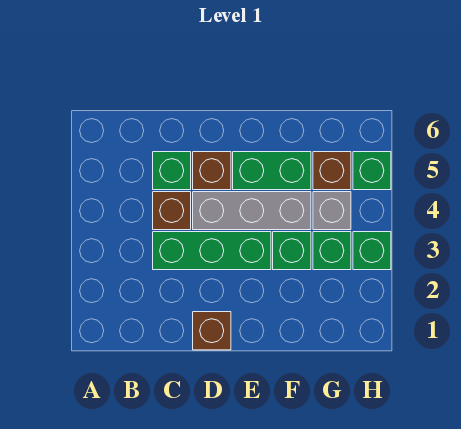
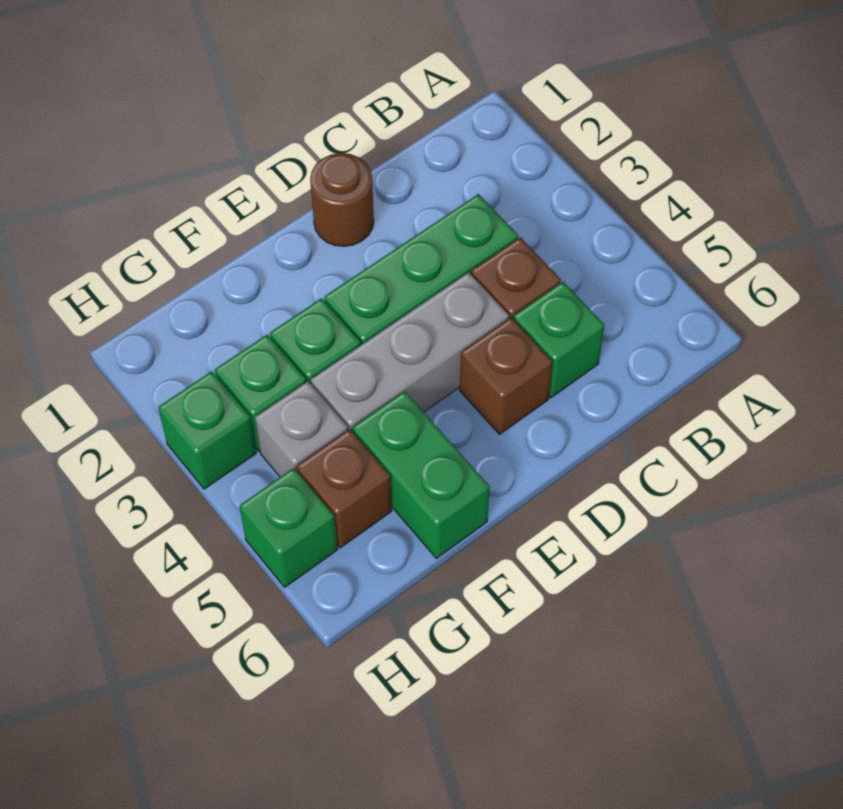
brown brick D1 level 1 -> brown round brick D1 level 1
green brick E5:F5 level 1 -> green brick F5:F6 level 1

